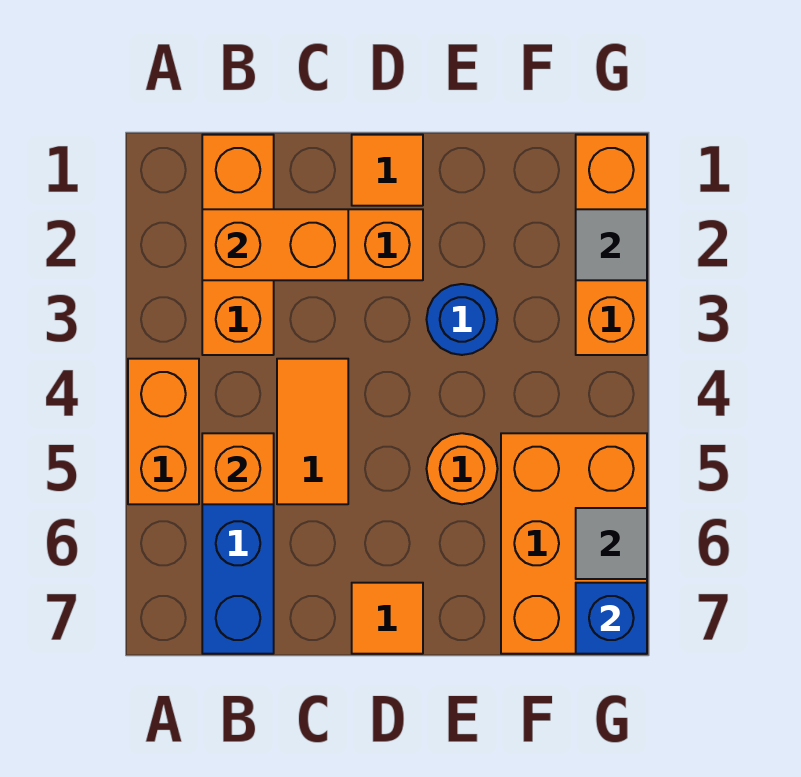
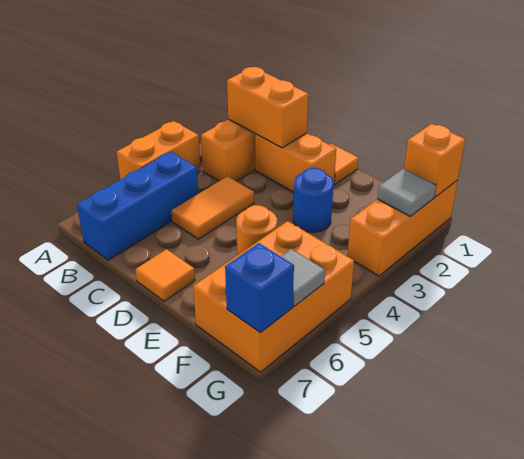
orange brick B5 level 2 -> orange brick G1 level 2

